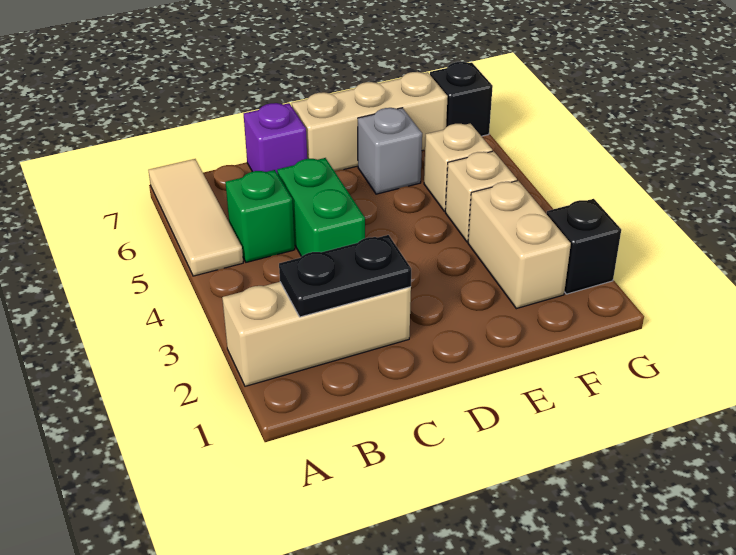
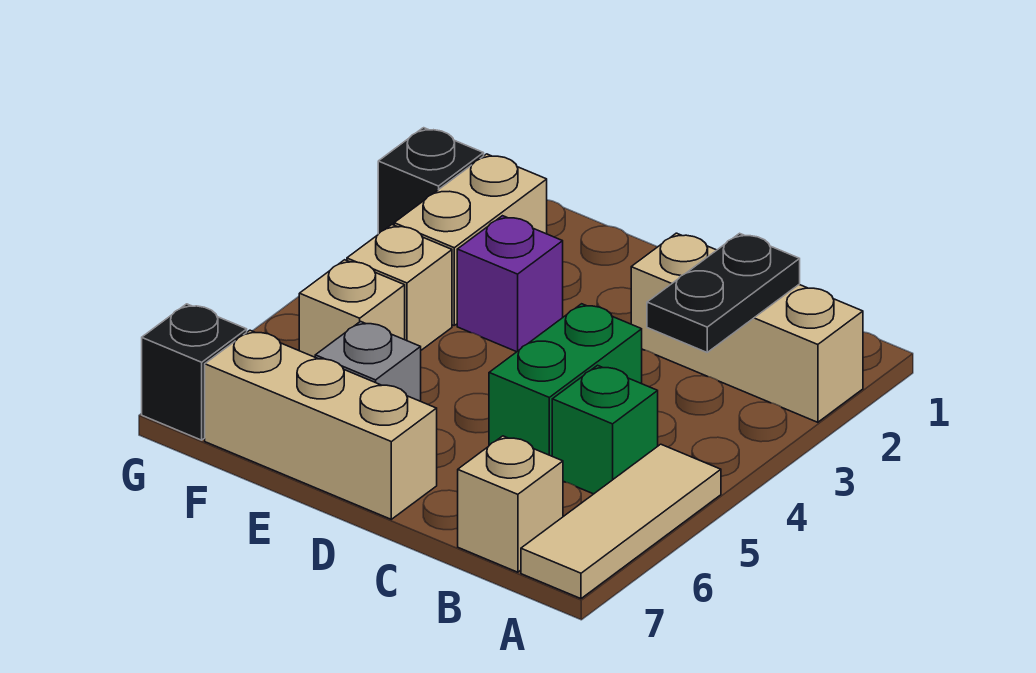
black plate B2:C2 level 2 -> black plate B2:B3 level 2
none -> tan brick B7 level 1
purple brick C7 level 1 -> purple brick E3 level 1

